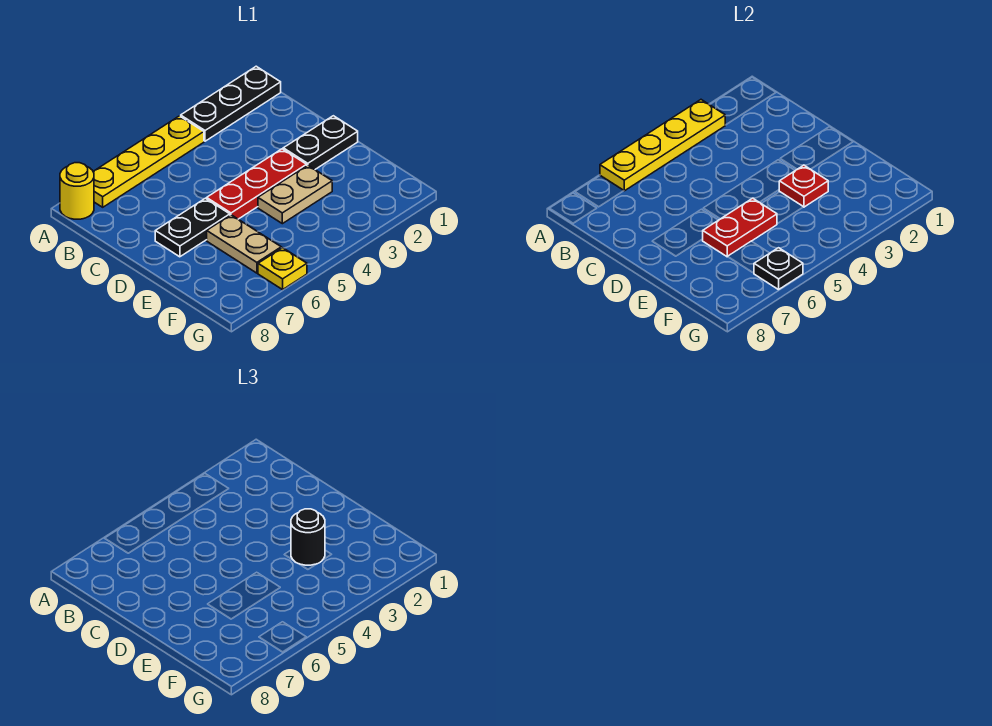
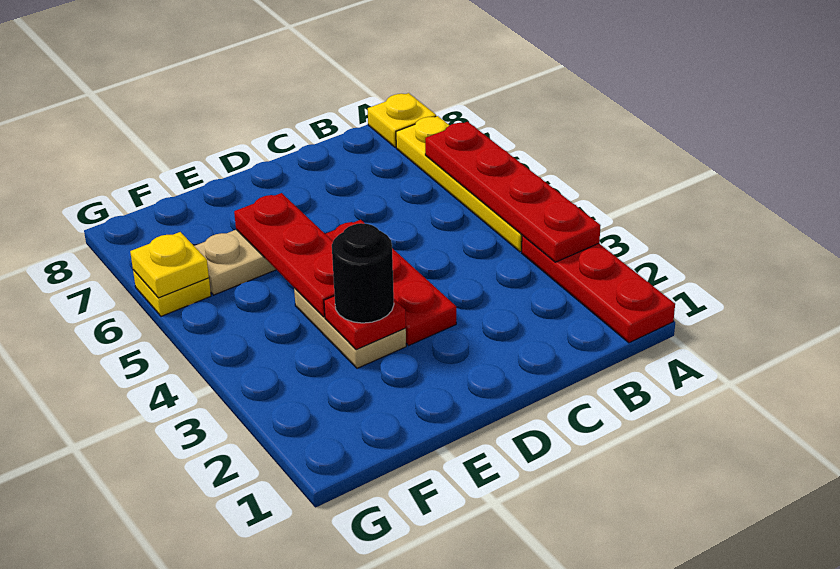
black plate A1:A3 level 1 -> red plate A1:A3 level 1
yellow plate A3:A6 level 2 -> red plate A3:A6 level 2
yellow round brick A8 level 1 -> yellow plate A8 level 1
black plate D1:D2 level 1 -> none
black plate D6:D7 level 1 -> none
red plate E5:E6 level 2 -> red plate E4:E6 level 2
black plate G6 level 2 -> yellow plate G6 level 2

